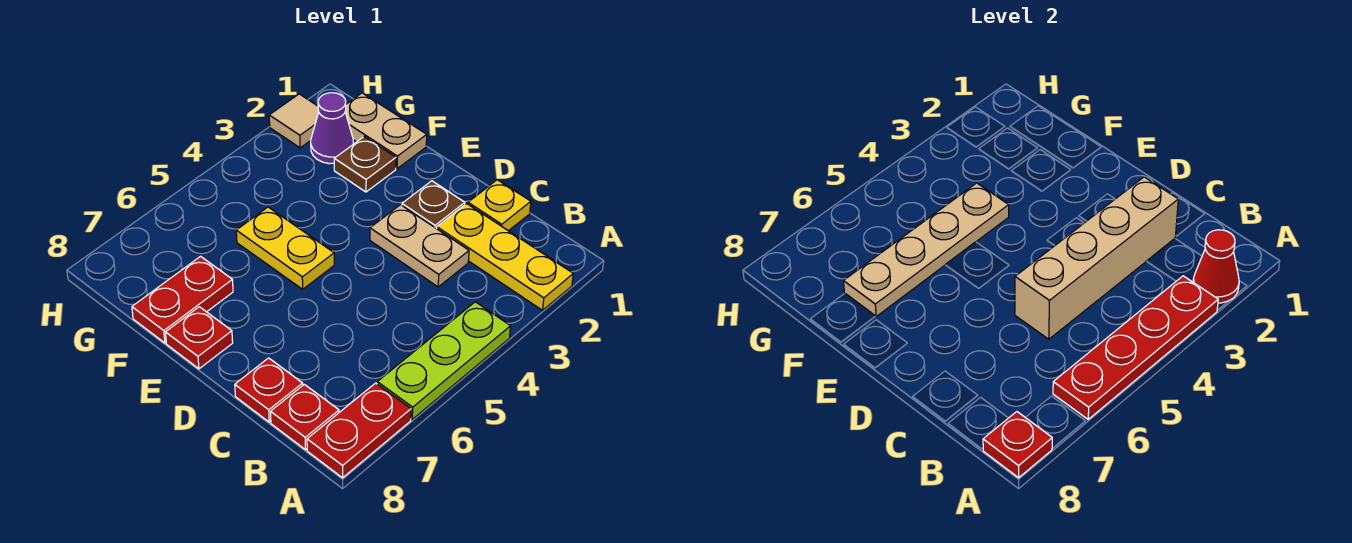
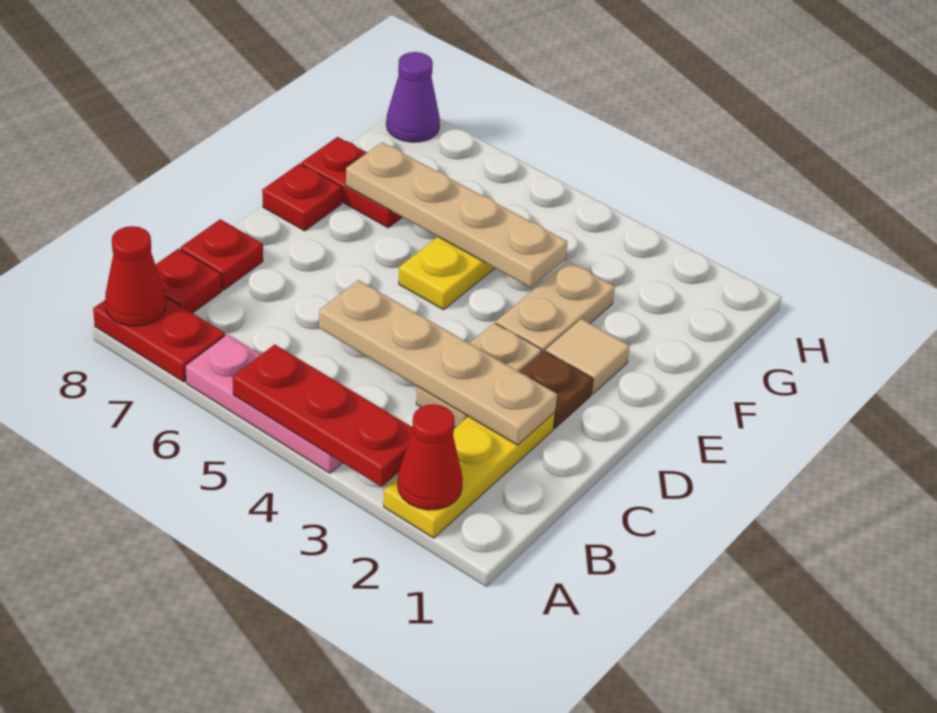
red plate A3:A6 level 2 -> red plate A3:A5 level 2
lime plate A4:A6 level 1 -> pink plate A4:A6 level 1
red plate A8 level 2 -> red cone A8 level 2
yellow plate C1 level 1 -> none
tan brick C2:C5 level 2 -> tan plate C2:C5 level 2
tan plate F1:G1 level 1 -> tan plate E3:F3 level 1
brown plate F2 level 1 -> none
purple cone G2 level 1 -> purple cone H8 level 1
tan tile H2 level 1 -> tan tile E2 level 1

